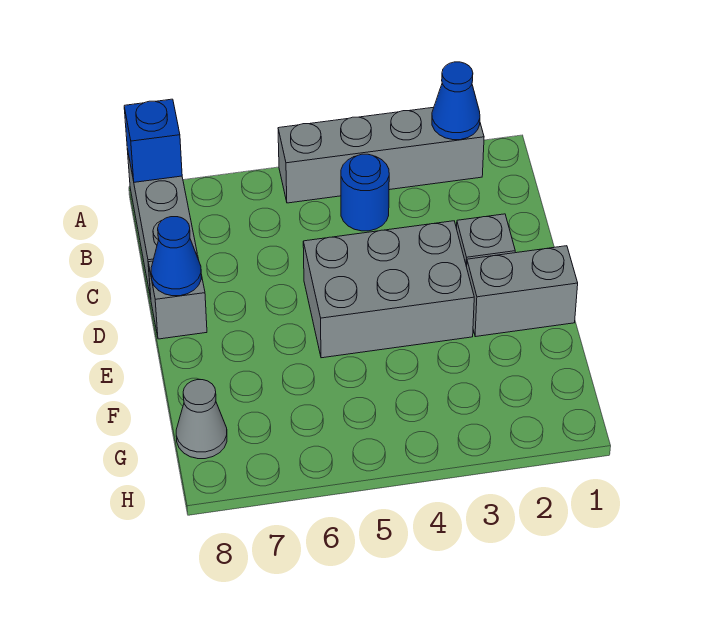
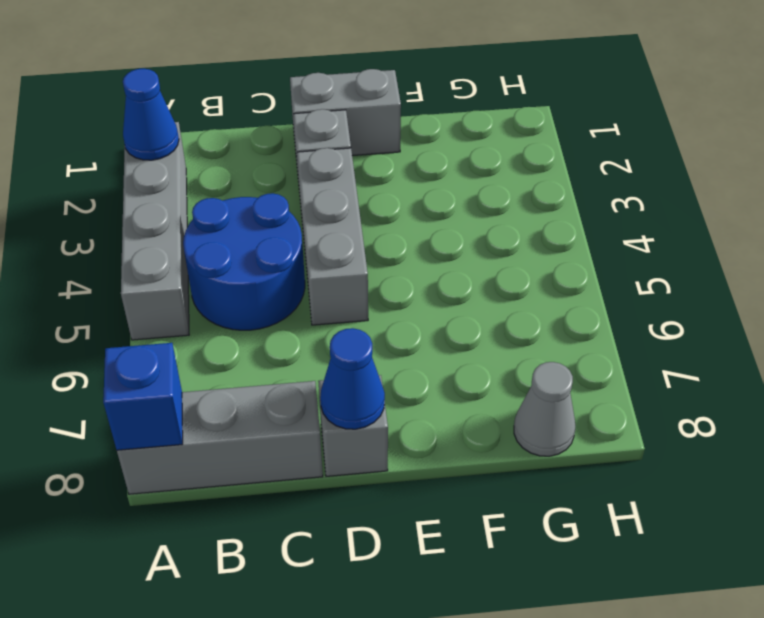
blue round brick B4 level 1 -> blue round brick B4:C5 level 1
grey brick D3:E5 level 1 -> grey brick D3:D5 level 1
grey brick E1:E2 level 1 -> grey brick D1:E1 level 1

